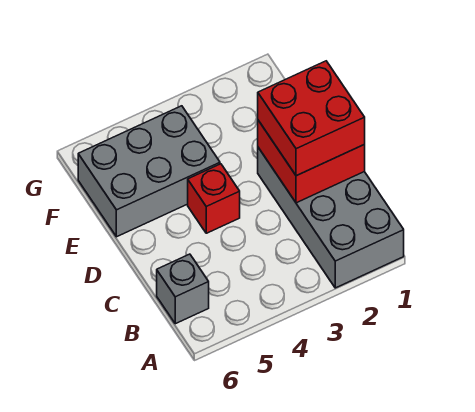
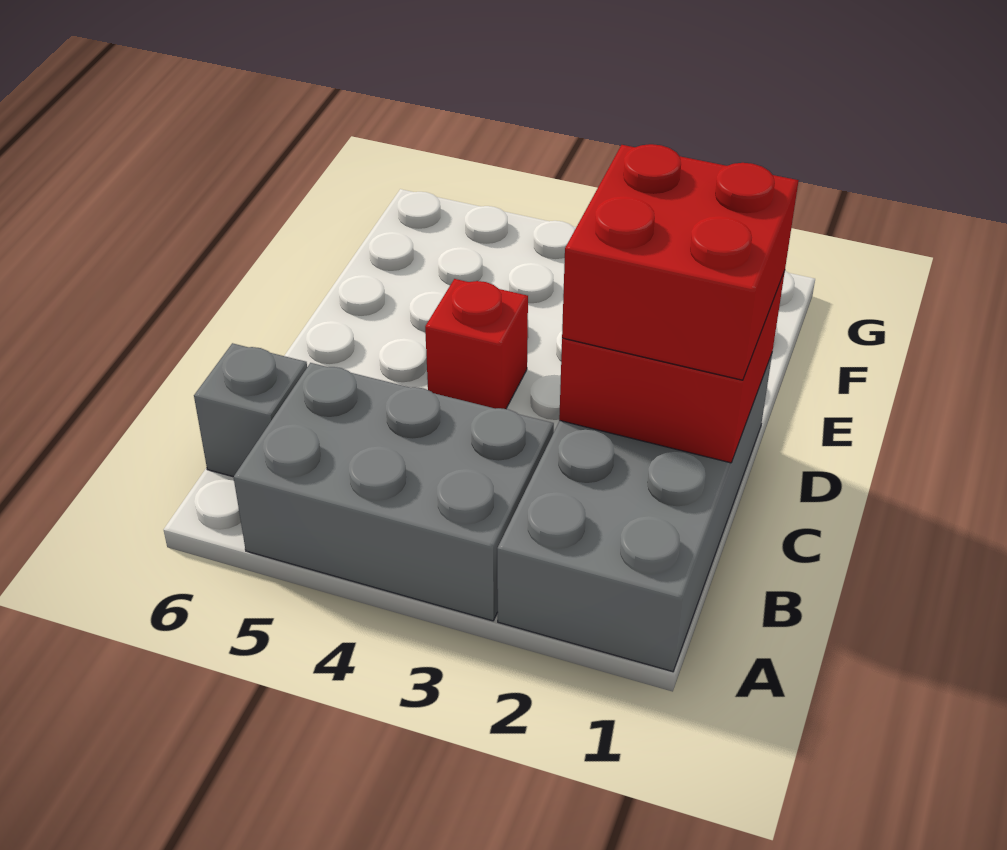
grey brick E4:F6 level 1 -> grey brick A3:B5 level 1

